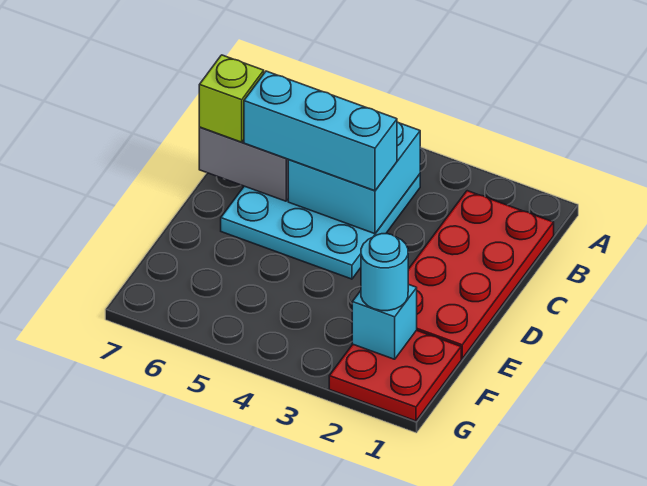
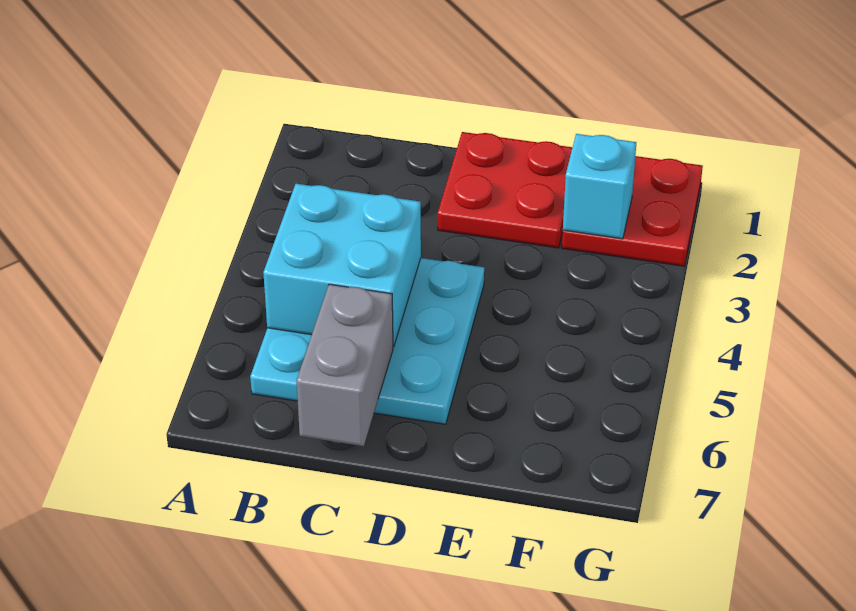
red plate B1:E2 level 1 -> red plate D1:E2 level 1
cyan brick C4:C6 level 3 -> none
lime brick C7 level 3 -> none
cyan round brick F2 level 3 -> none

